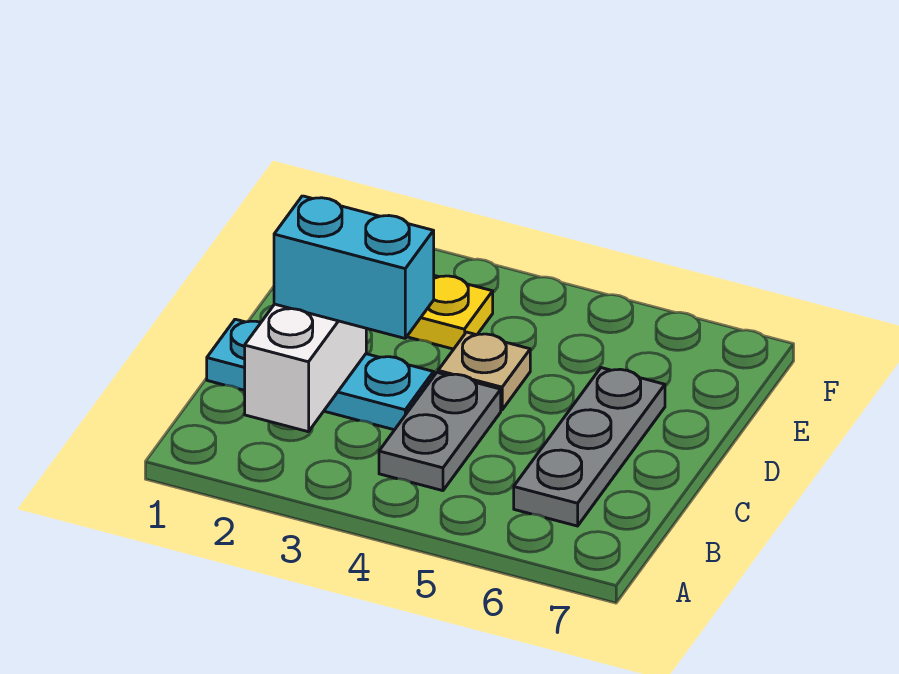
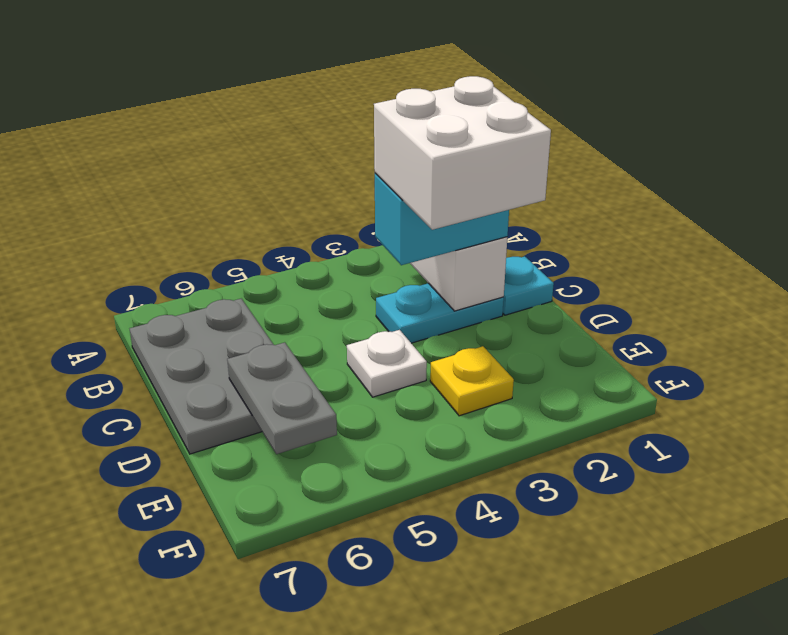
grey plate B4:C4 level 1 -> grey plate D6:E6 level 2
grey plate B6:D6 level 1 -> grey plate B6:D7 level 1
none -> white brick C2:D3 level 4
tan plate D4 level 1 -> white plate D4 level 1

